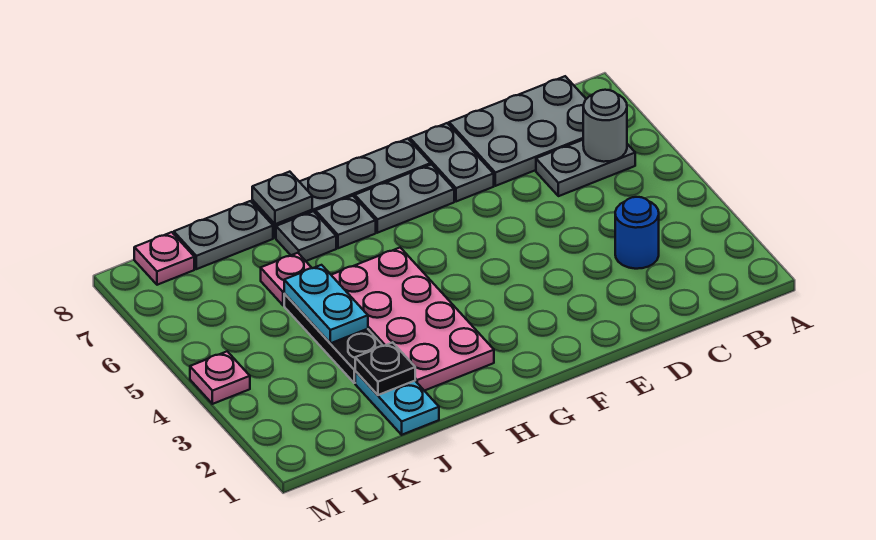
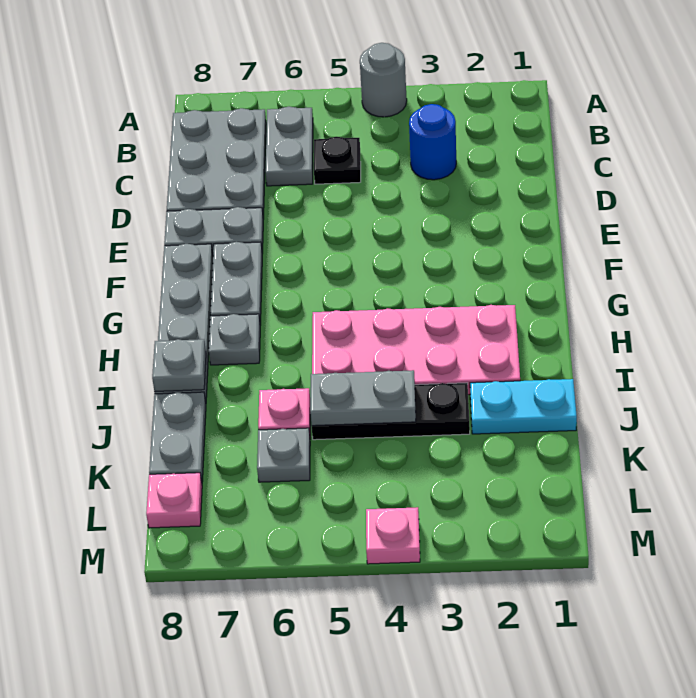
grey round brick B6 level 2 -> grey round brick A4 level 1
grey plate I7 level 1 -> grey plate K6 level 1
black plate J2 level 2 -> black plate C5 level 1
cyan plate J4:J5 level 2 -> grey plate J4:J5 level 2

